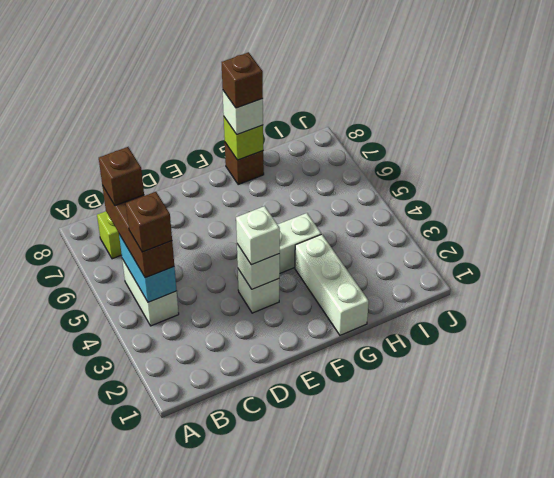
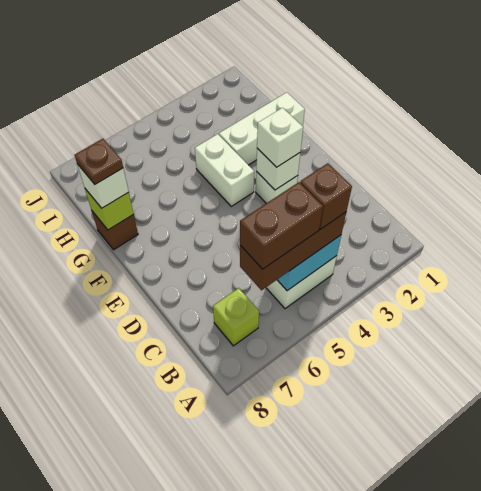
brown brick B6 level 4 -> brown brick B5:B6 level 4
brown brick G8 level 4 -> brown plate G8 level 4

